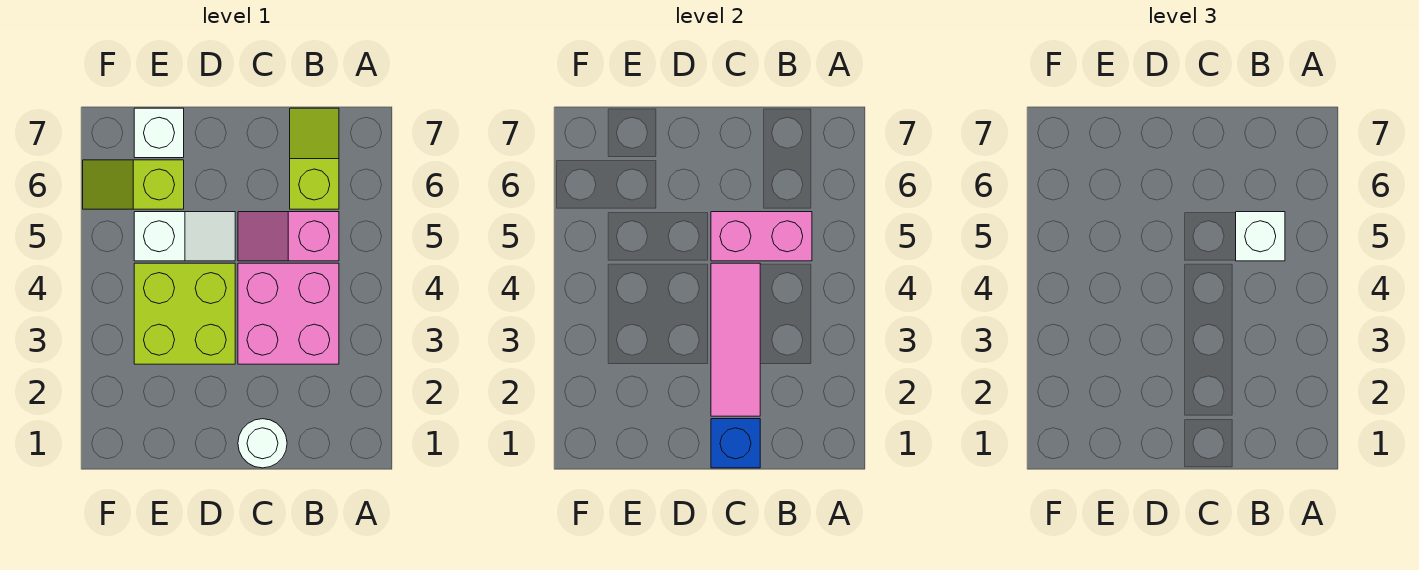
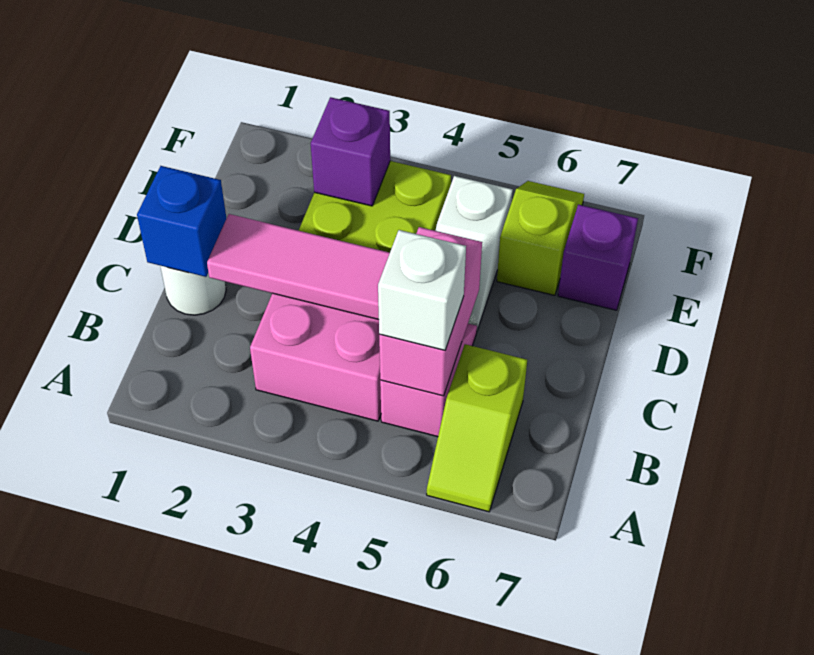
lime slope B6:B7 level 1 top 6 -> lime slope A6:B6 level 1 top B
none -> purple brick E3 level 2
white brick E7 level 1 -> purple brick E7 level 1

